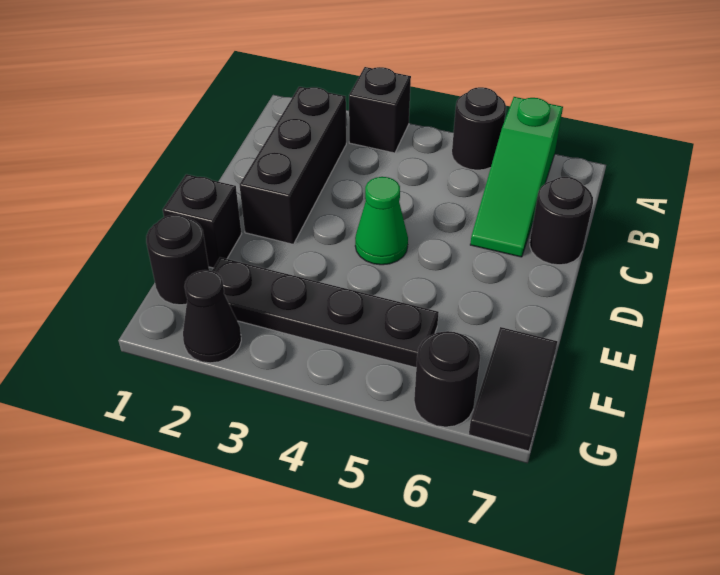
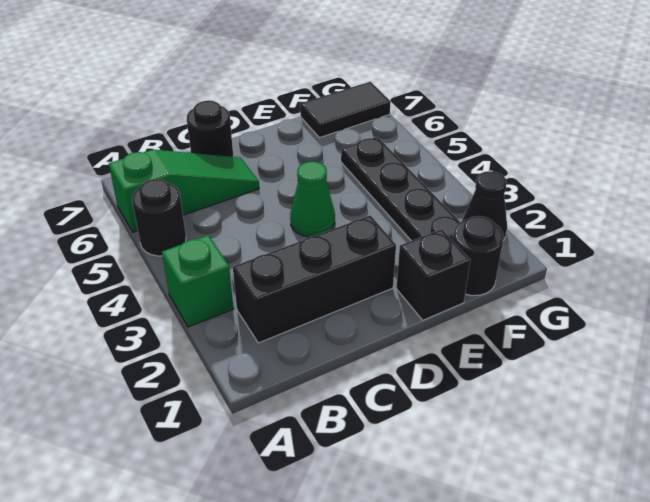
black brick A3 level 1 -> green brick A3 level 1
black round brick G6 level 1 -> none

